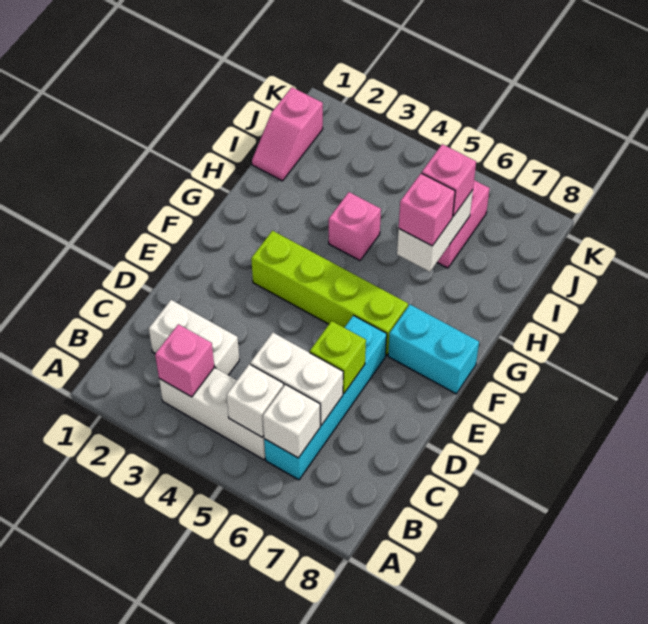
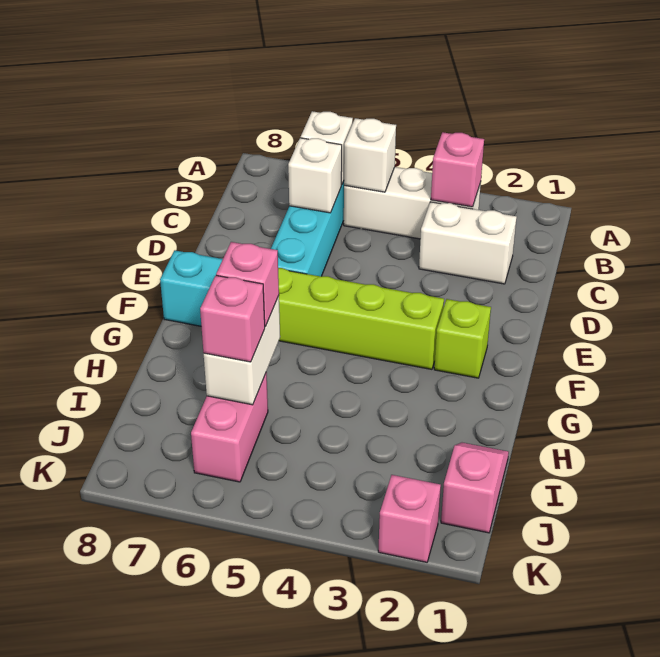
white brick C5:C6 level 2 -> white brick C6 level 2
lime brick D6 level 2 -> lime brick F2 level 1
pink brick H4 level 1 -> pink brick K2 level 1

